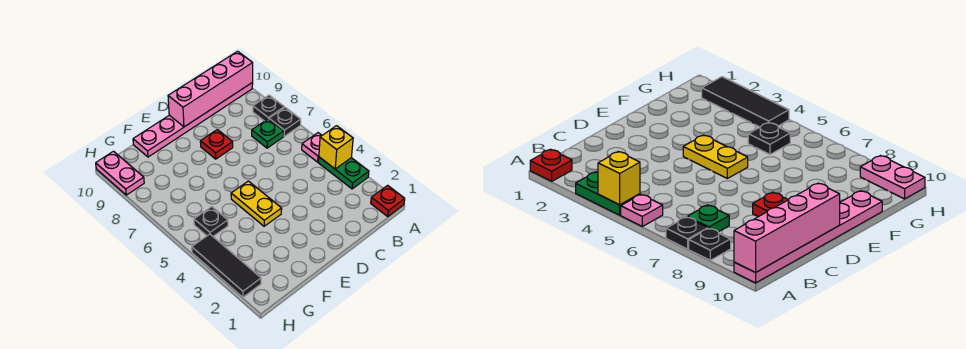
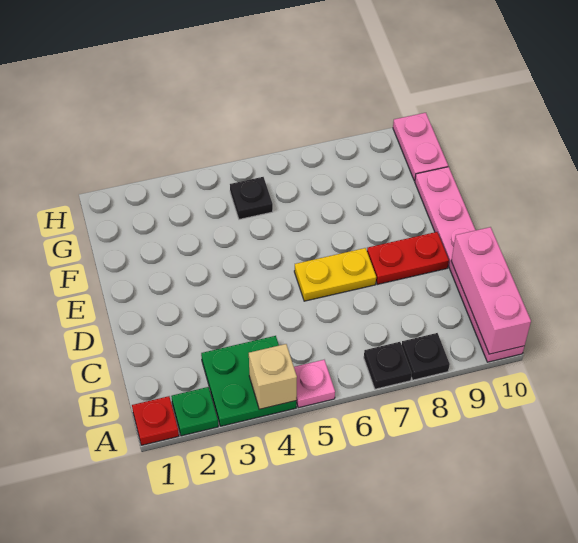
green plate A3:A4 level 1 -> green plate A3:B4 level 1
yellow brick A4 level 2 -> tan brick A4 level 2
pink brick A10:D10 level 2 -> pink brick A10:C10 level 2
green plate B7 level 1 -> green plate A2 level 1
red plate D8 level 1 -> red plate D8:D9 level 1
yellow plate E4:E5 level 1 -> yellow plate D6:D7 level 1
black tile H2:H4 level 1 -> none
pink plate H9:H10 level 1 -> pink plate G10:H10 level 1

